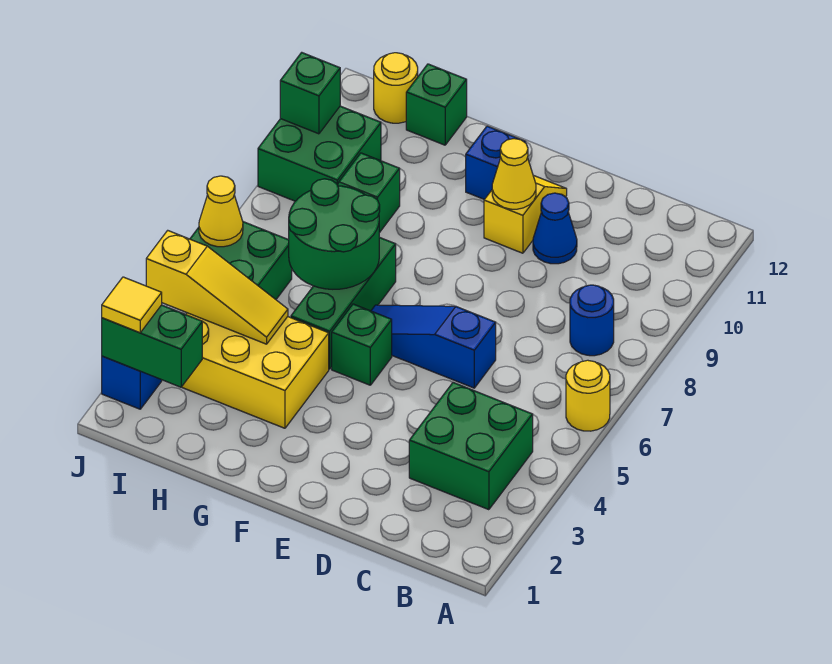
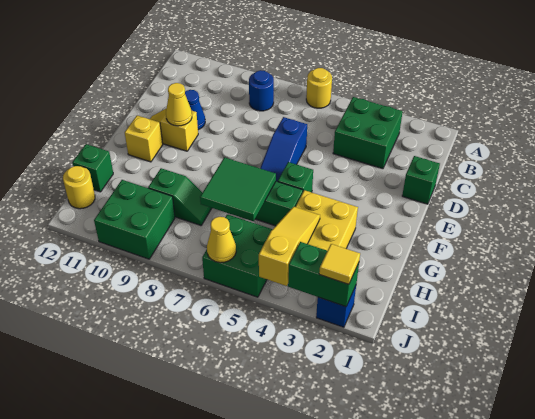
blue brick F11 level 1 -> yellow brick F11 level 1
green round brick G6:H7 level 2 -> green tile G6:H7 level 2
green brick I2:J2 level 2 -> green brick J2:J3 level 2
green brick J10 level 2 -> green brick D1 level 1

